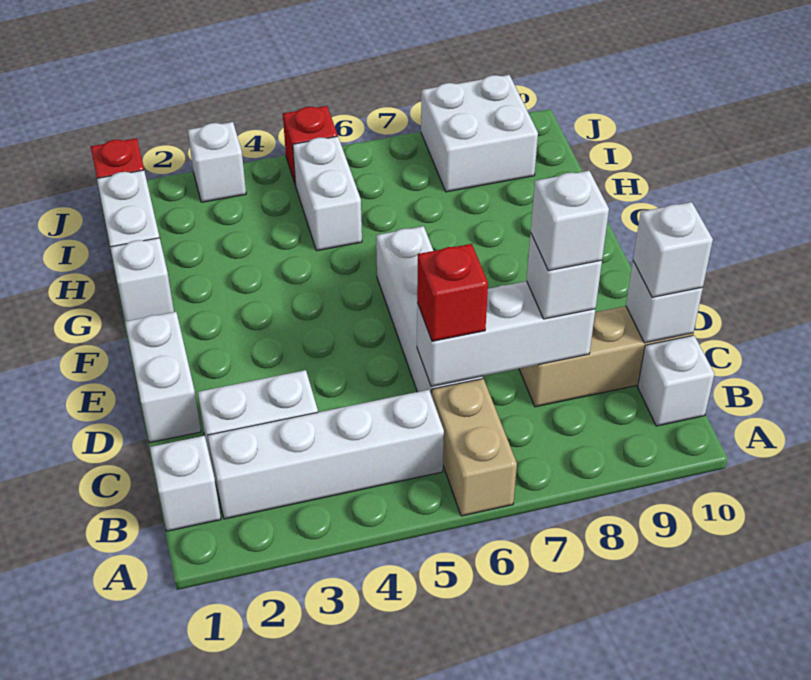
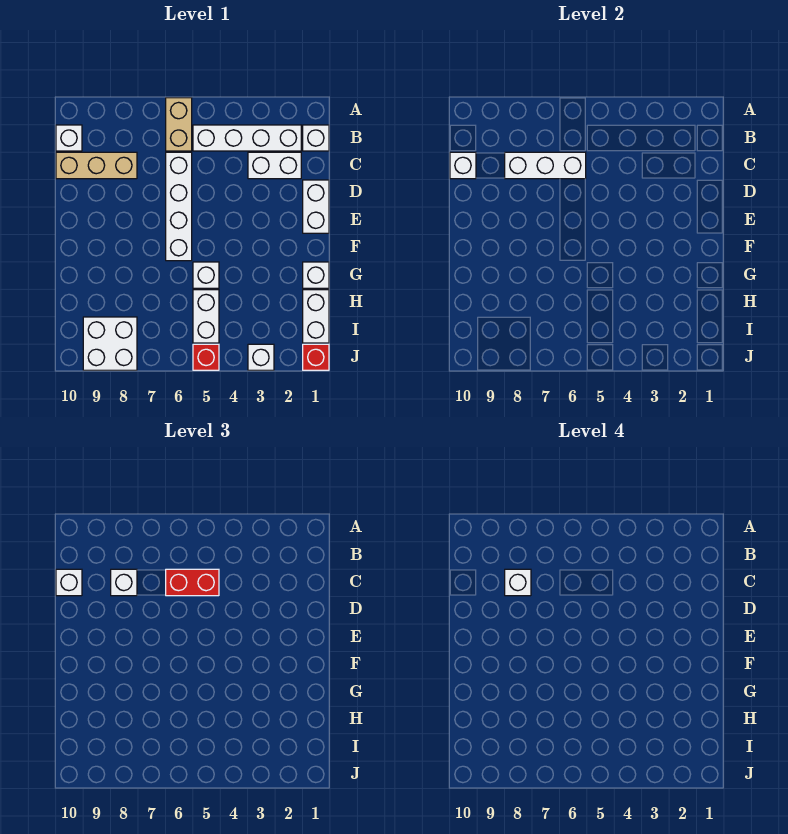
red brick C6 level 3 -> red brick C5:C6 level 3
none -> white brick G5 level 1

